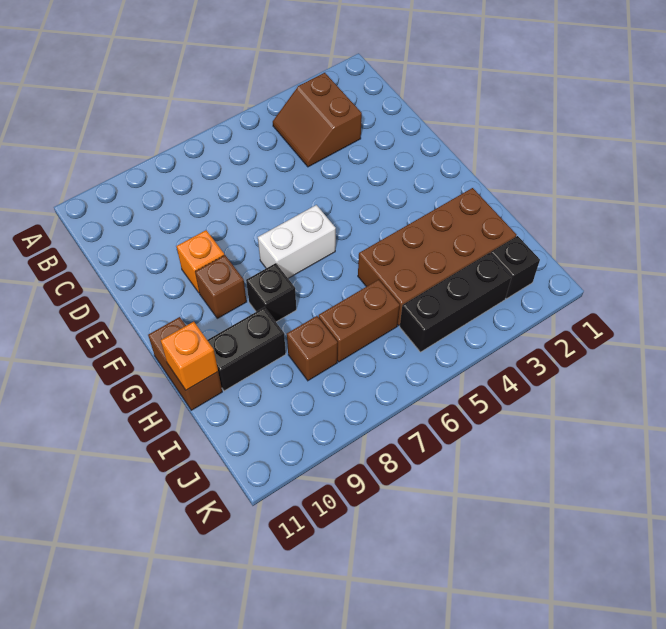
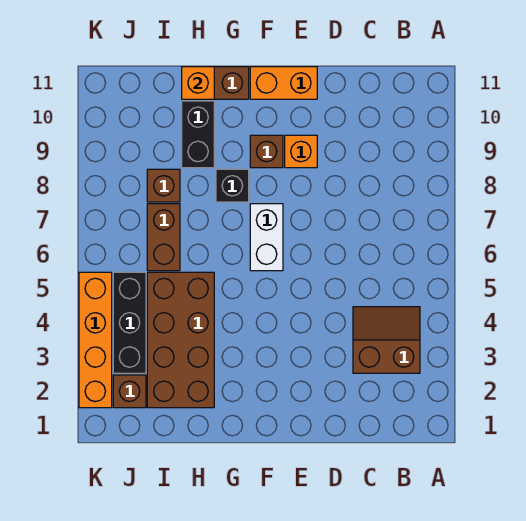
none -> orange brick E11:F11 level 1
black brick J2 level 1 -> brown brick J2 level 1
none -> orange brick K2:K5 level 1

